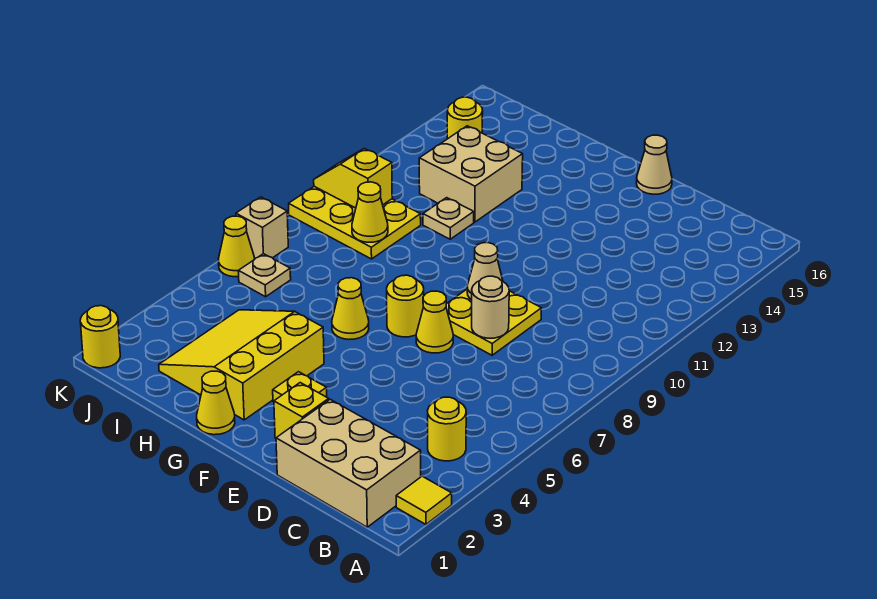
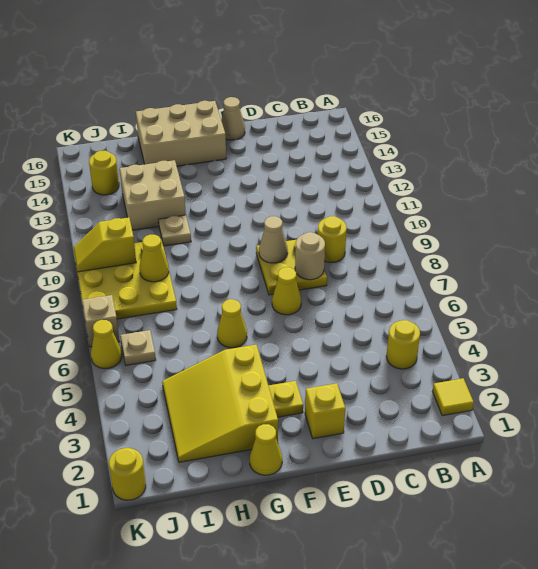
tan brick B1:D2 level 1 -> tan brick F15:H16 level 1
yellow round brick F7 level 1 -> yellow round brick C9 level 1
yellow plate I9:K10 level 1 -> yellow plate I8:K10 level 1

